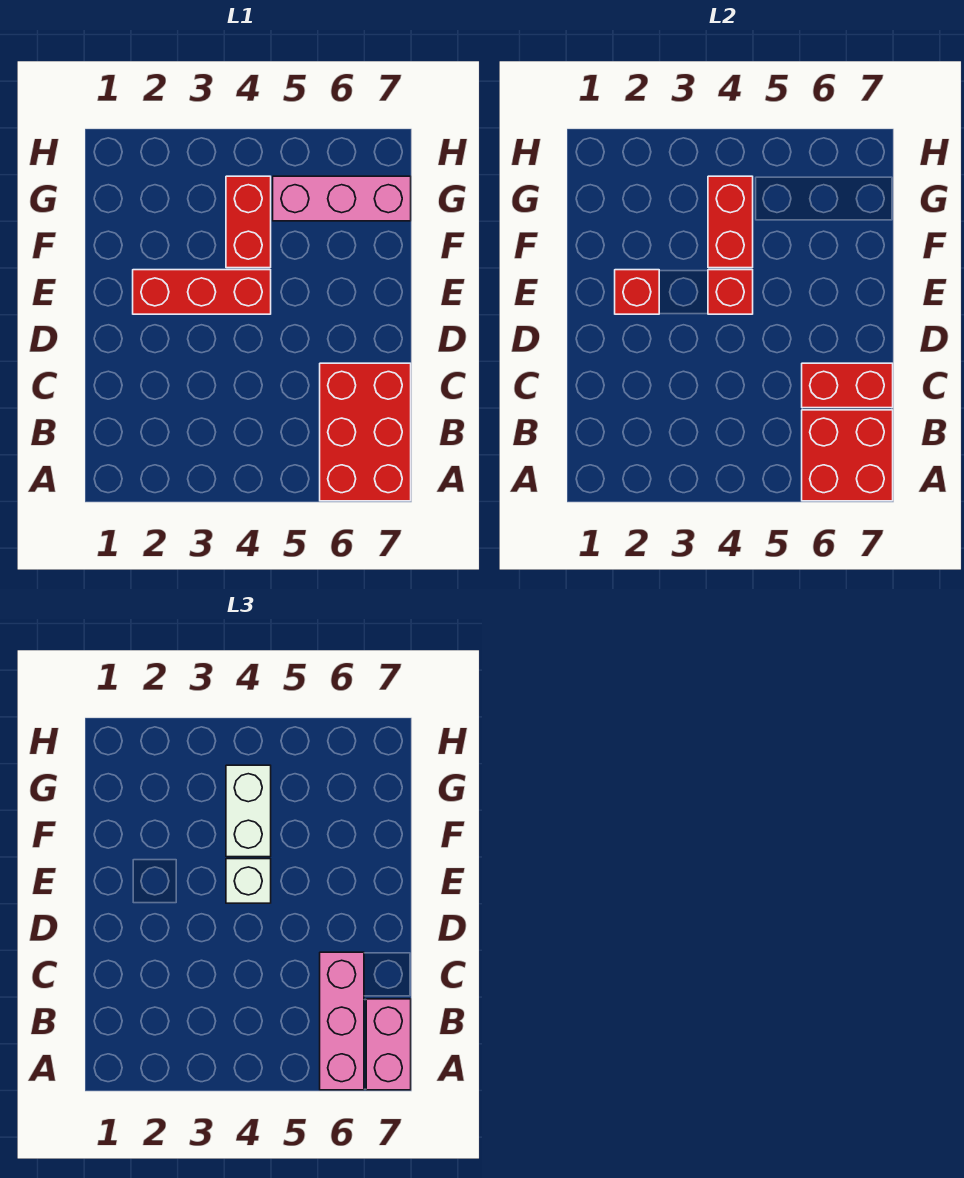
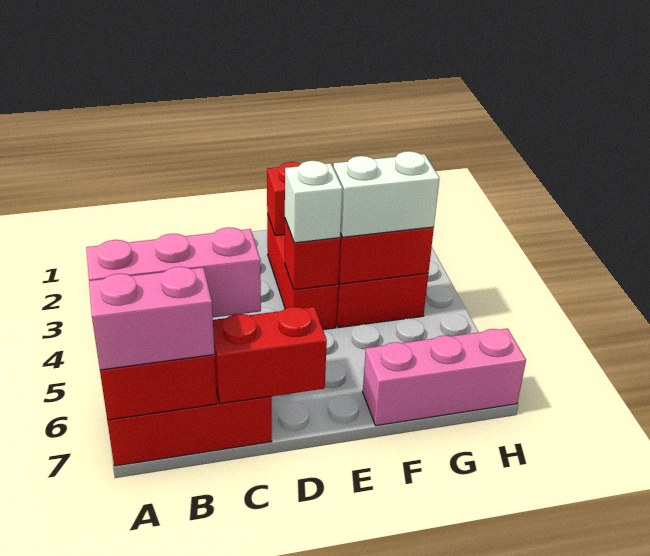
red brick C6:C7 level 2 -> red brick C7:D7 level 2
pink brick G5:G7 level 1 -> pink brick F7:H7 level 1

